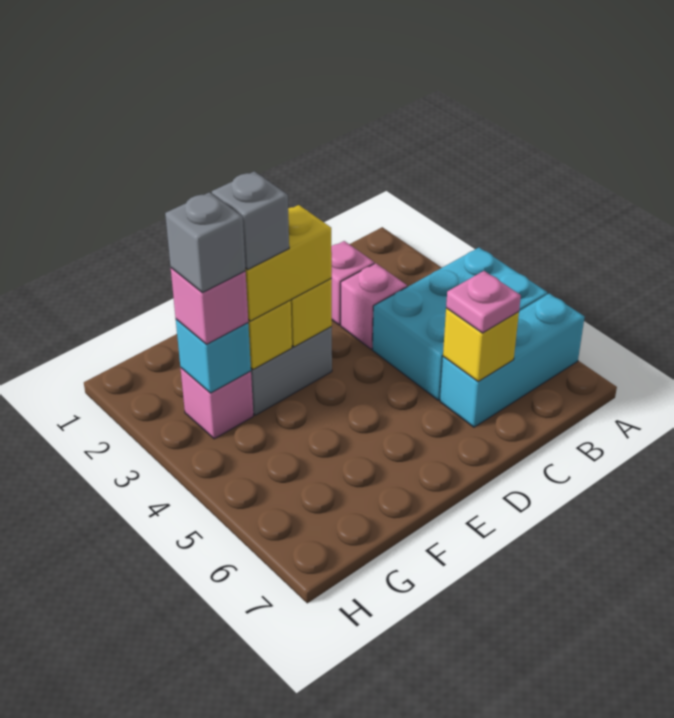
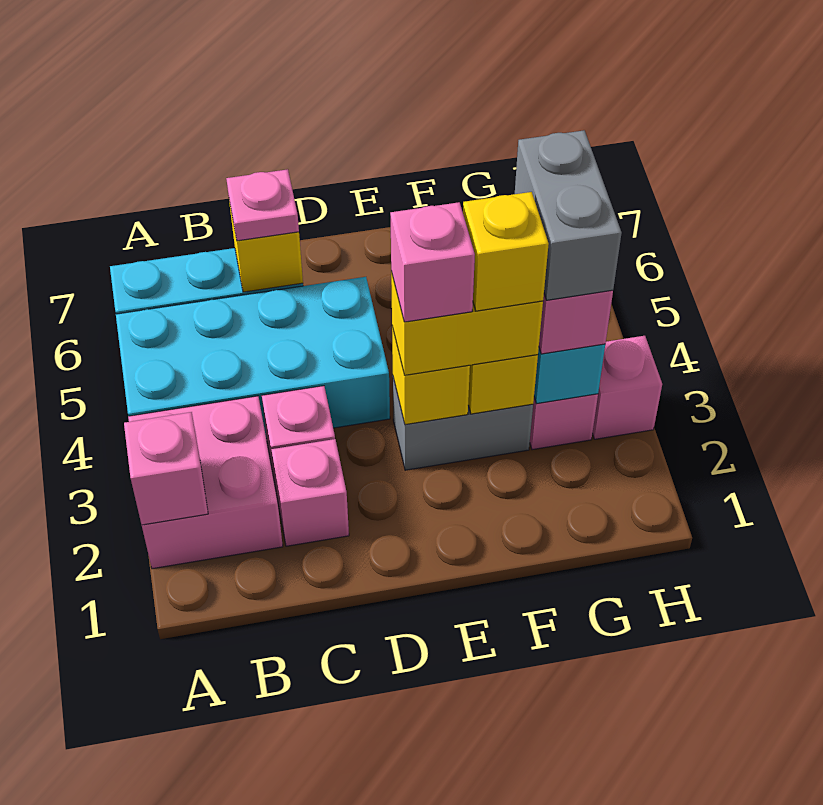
none -> pink brick A2:B3 level 1
none -> pink brick A2 level 2
cyan brick A4:C5 level 1 -> cyan brick A4:D5 level 1
none -> pink brick E3 level 4
grey brick F3 level 4 -> yellow brick F3 level 4
grey brick G3 level 4 -> grey brick G3:G4 level 4
none -> pink brick H3 level 1

